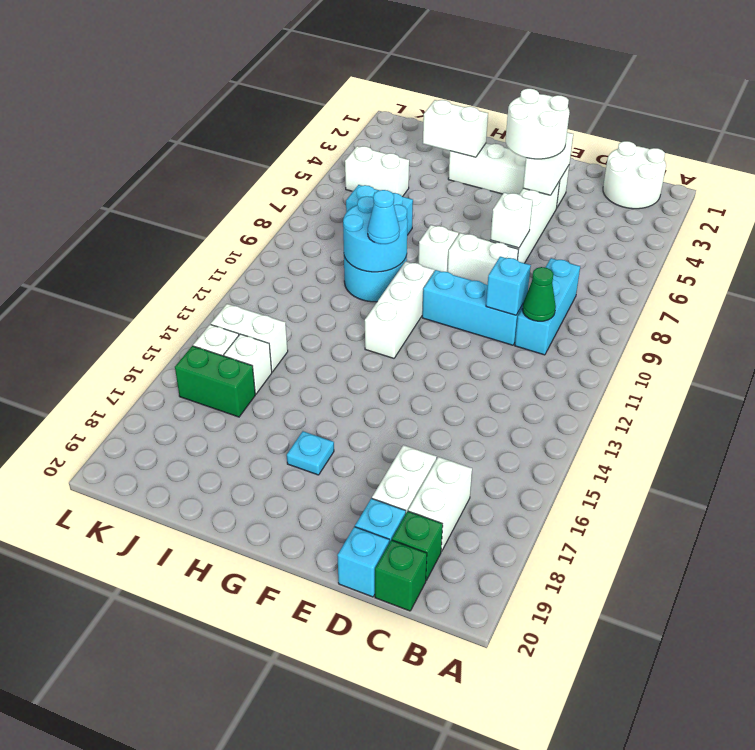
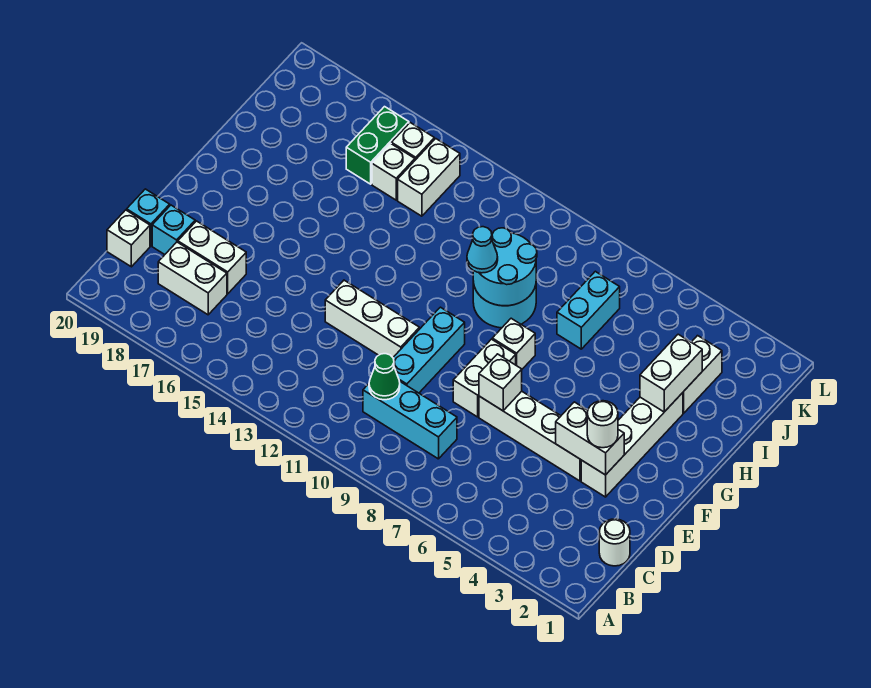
white round brick B1:C2 level 1 -> white round brick C1 level 1
green brick C19 level 1 -> none
green brick C20 level 1 -> white brick C20 level 1
cyan brick D10 level 2 -> none
white round brick E3:F4 level 3 -> white round brick E3 level 3
white brick G10:G12 level 1 -> white brick E11:E13 level 1
cyan plate G17 level 1 -> none
white brick J5:K5 level 1 -> white brick I3:J3 level 1

